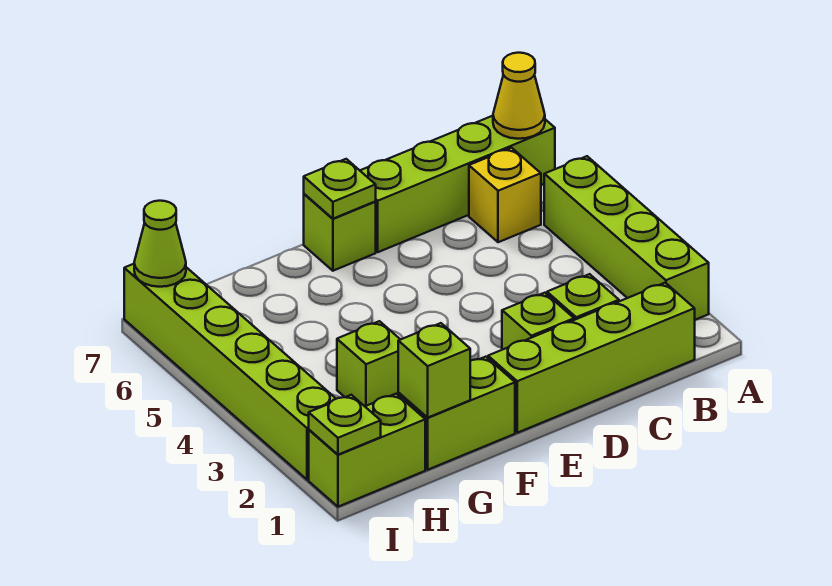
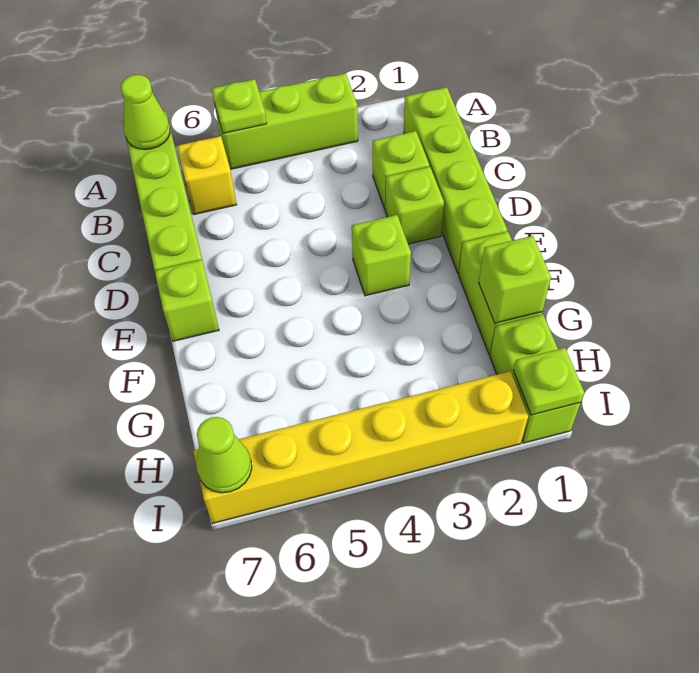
lime brick A2:A5 level 1 -> lime brick A3:A5 level 1
yellow cone A7 level 2 -> lime cone A7 level 2
lime plate E7 level 2 -> lime plate A5 level 2
lime brick G3 level 1 -> lime brick E3 level 1
lime brick I2:I7 level 1 -> yellow brick I2:I7 level 1

